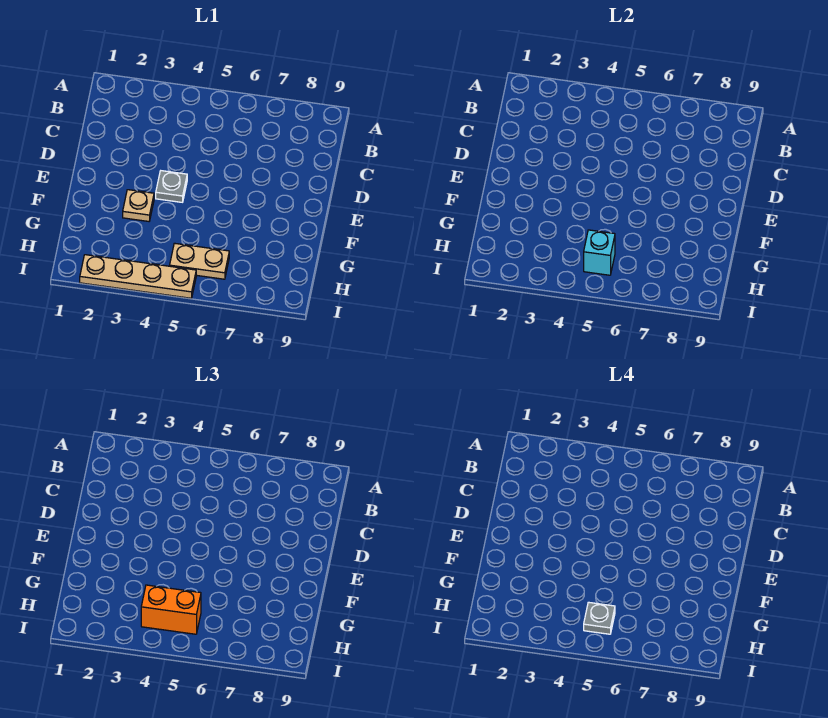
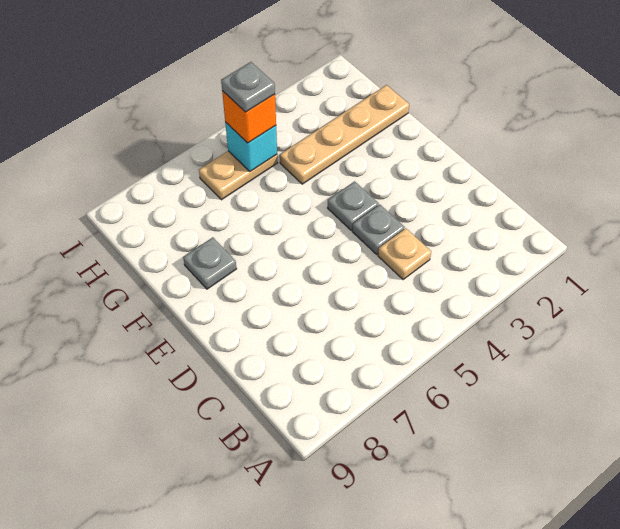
none -> grey plate D4 level 1
tan plate F3 level 1 -> tan plate C4 level 1
none -> grey plate F8 level 1
orange brick H4:H5 level 3 -> orange brick H5 level 3
tan plate I2:I5 level 1 -> tan plate G1:G4 level 1

